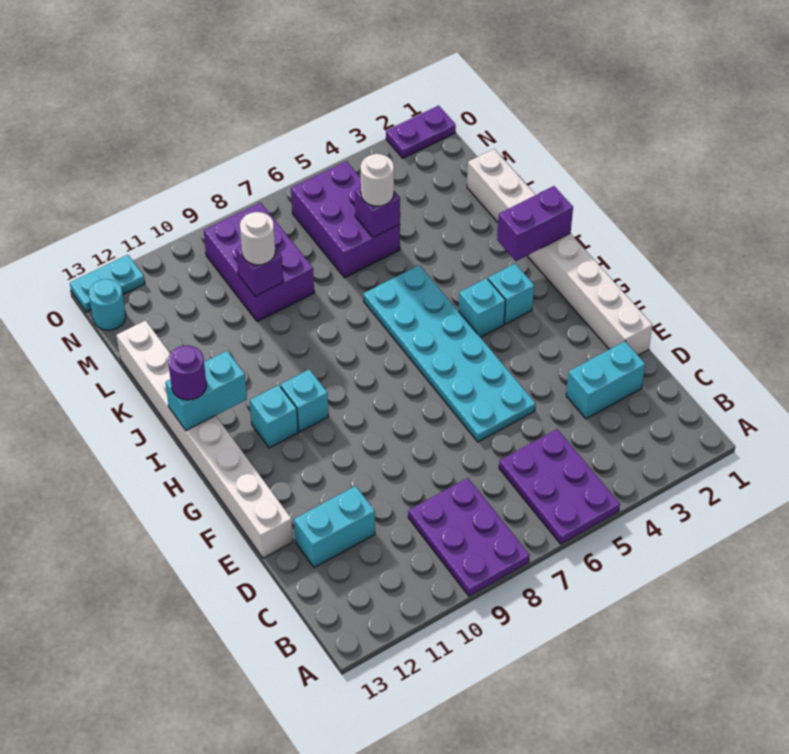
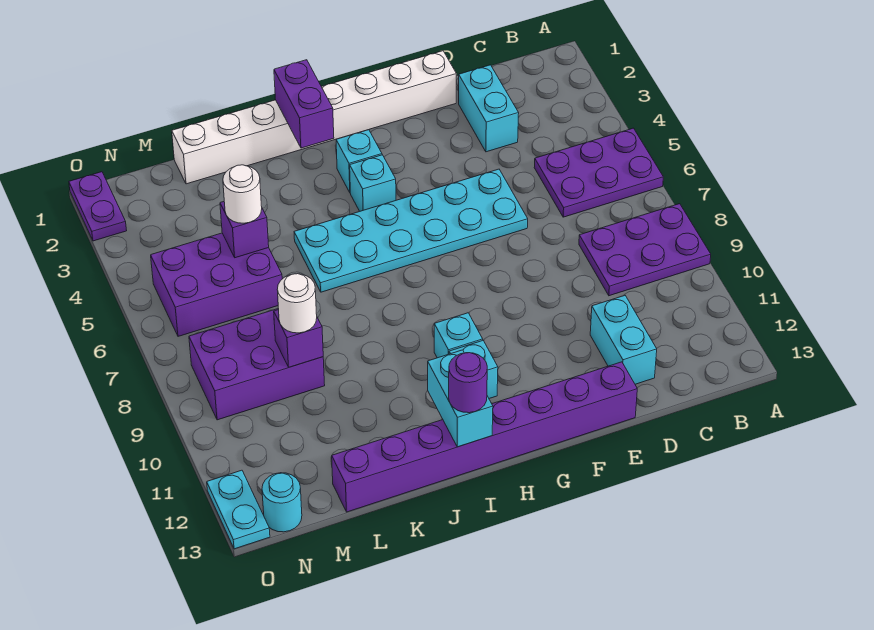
white brick E13:L13 level 1 -> purple brick E13:L13 level 1

